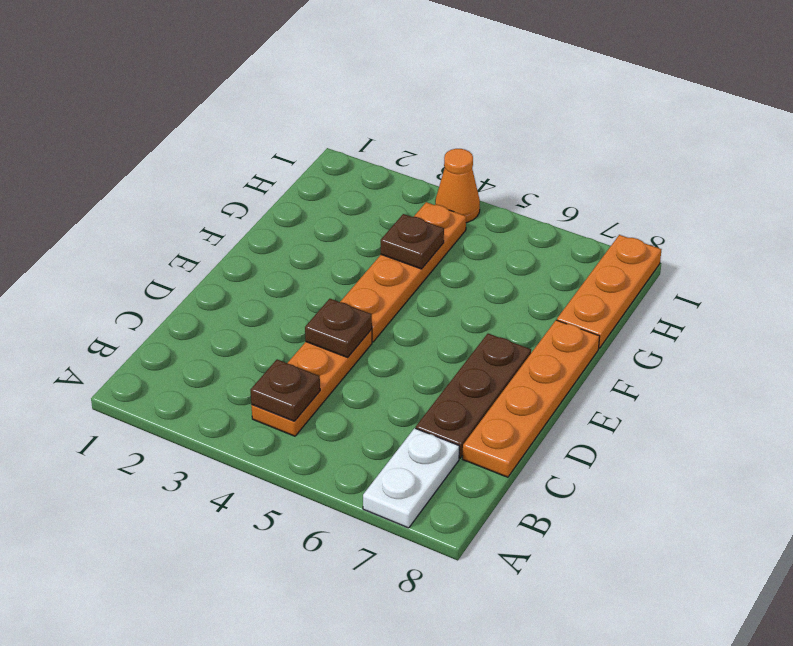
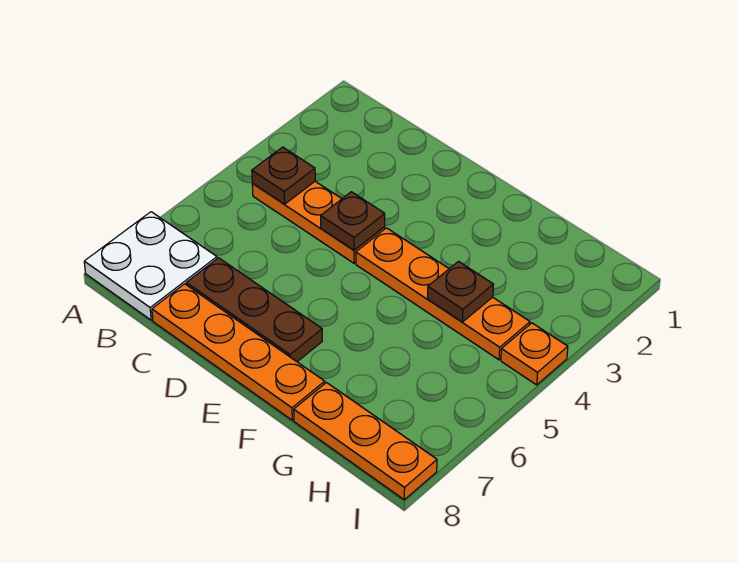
white plate A7:B7 level 1 -> white plate A7:B8 level 1
orange cone I4 level 1 -> orange plate I4 level 1

